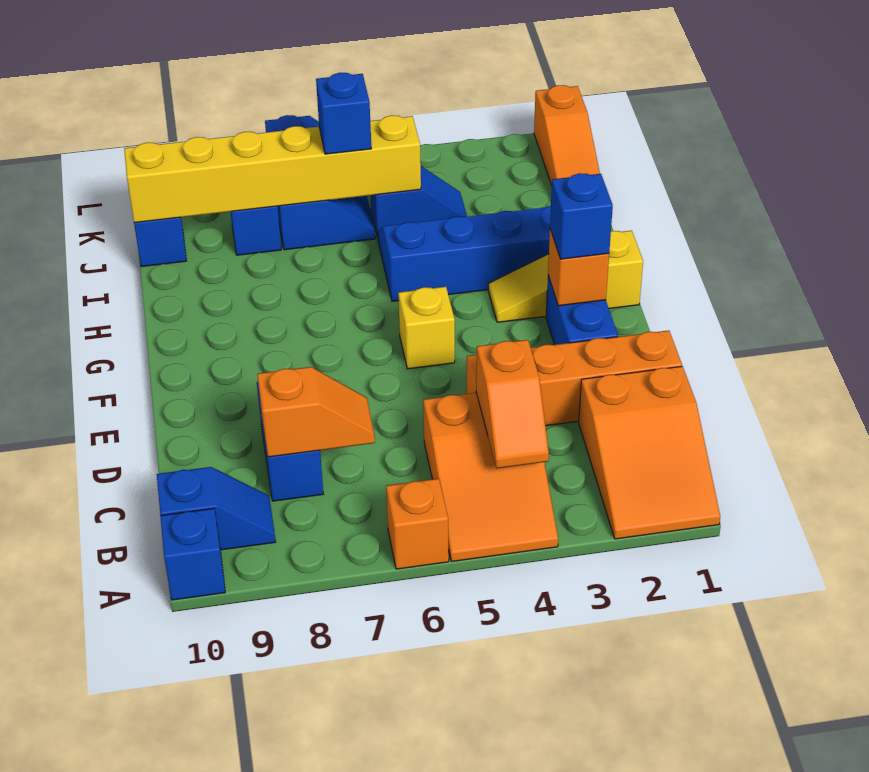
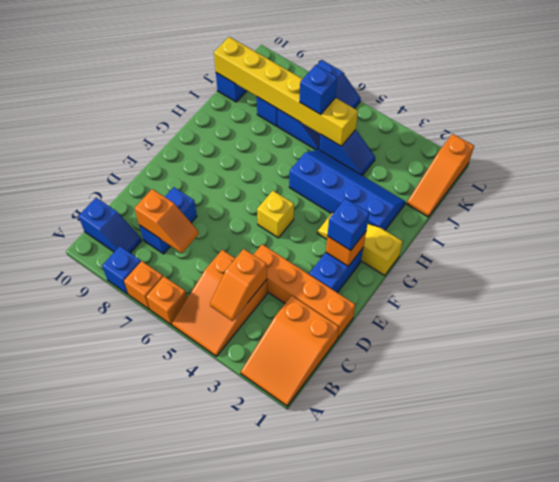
none -> orange brick A7 level 1
blue brick A10 level 1 -> blue brick A8 level 1

